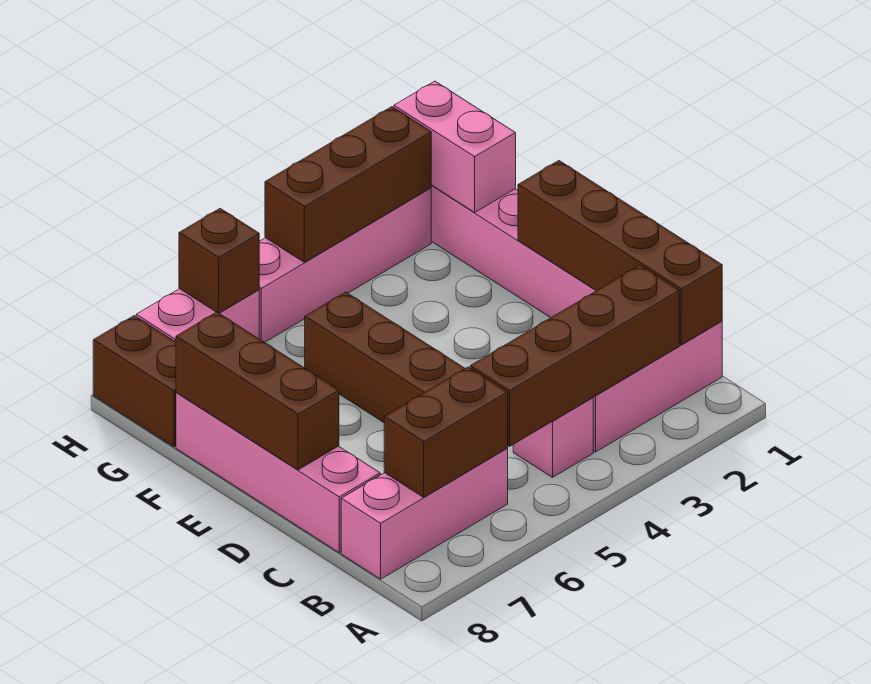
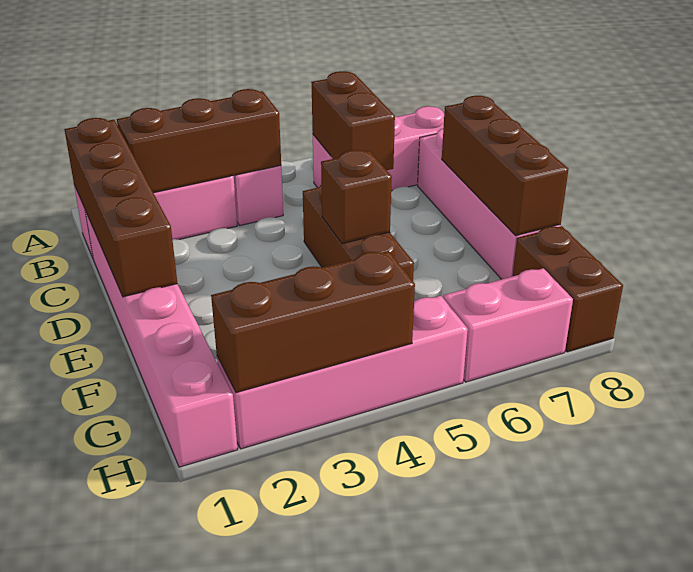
brown brick B2:B5 level 2 -> brown brick B2:B4 level 2
brown brick B6:B7 level 2 -> brown brick B6:C6 level 2
pink brick G1:H1 level 2 -> none
brown brick H6 level 2 -> brown brick E5 level 2

